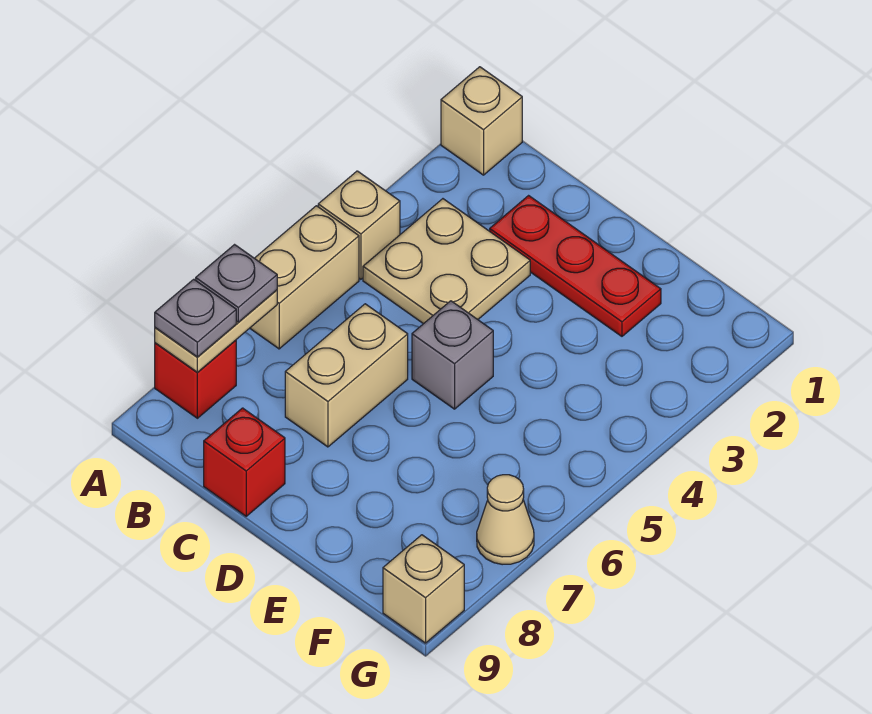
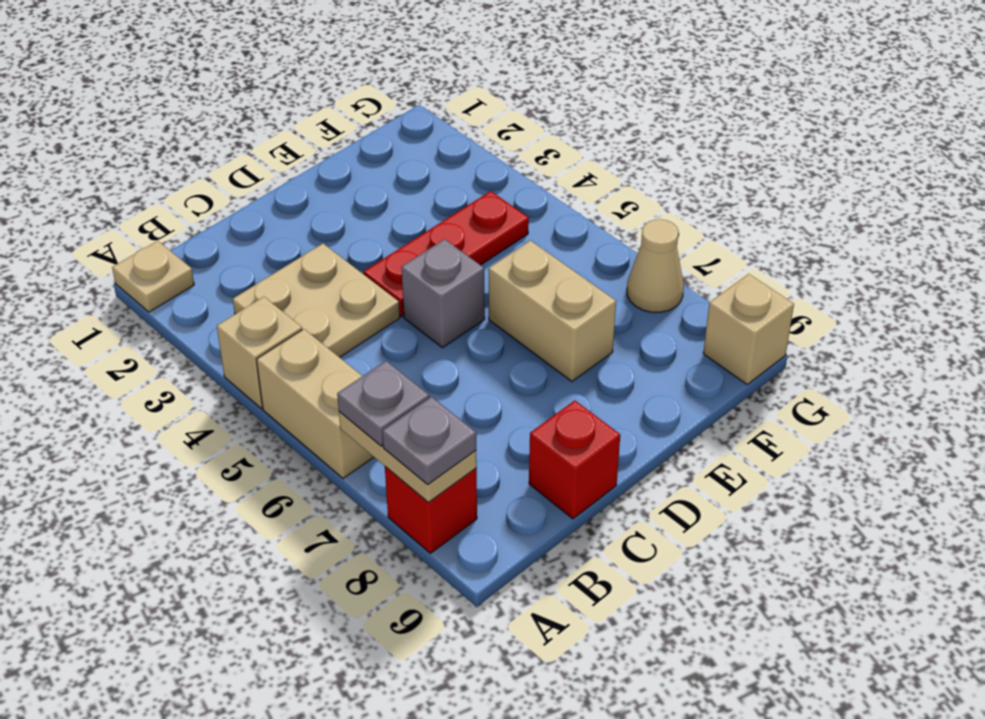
tan brick A1 level 1 -> tan plate A1 level 1
red plate C2:E2 level 1 -> red plate D4:F4 level 1
tan brick C6:C7 level 1 -> tan brick E6:E7 level 1

